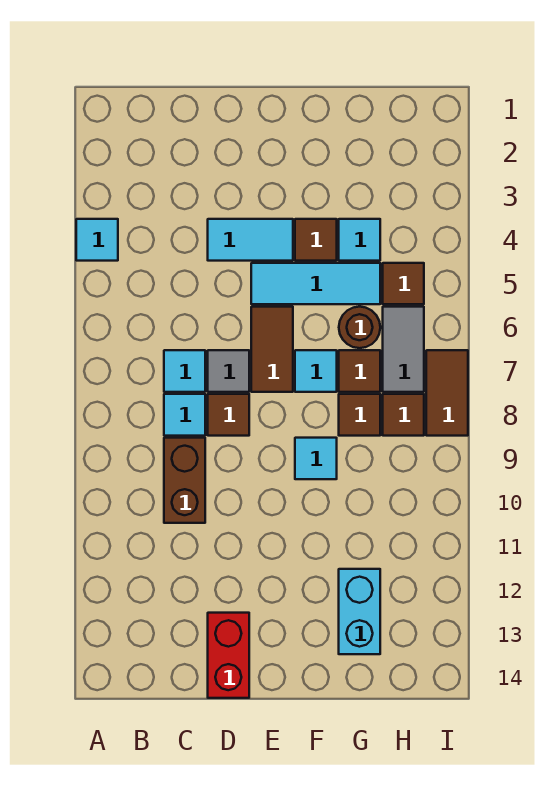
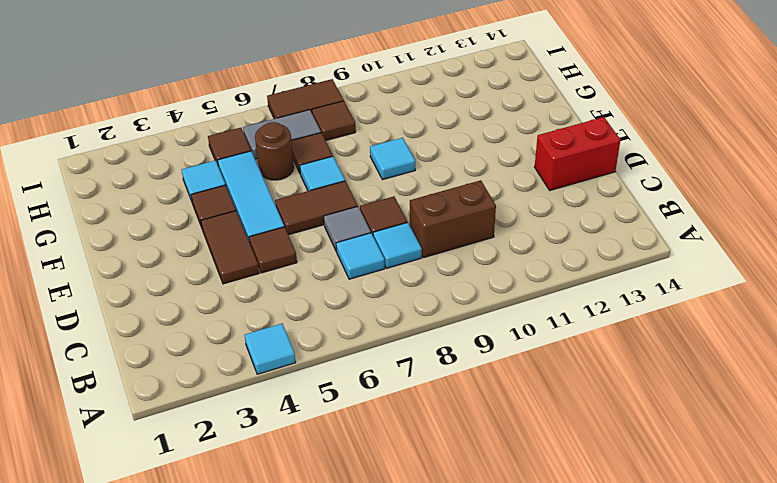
cyan tile D4:E4 level 1 -> brown tile D4:E4 level 1
brown tile G8 level 1 -> brown tile D5 level 1
cyan brick G12:G13 level 1 -> none

